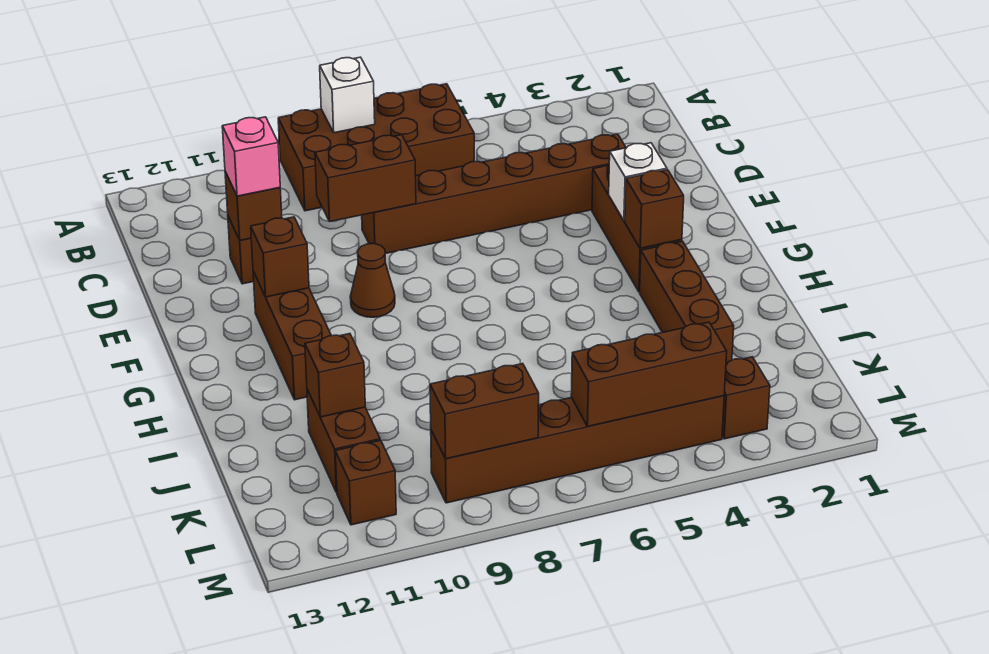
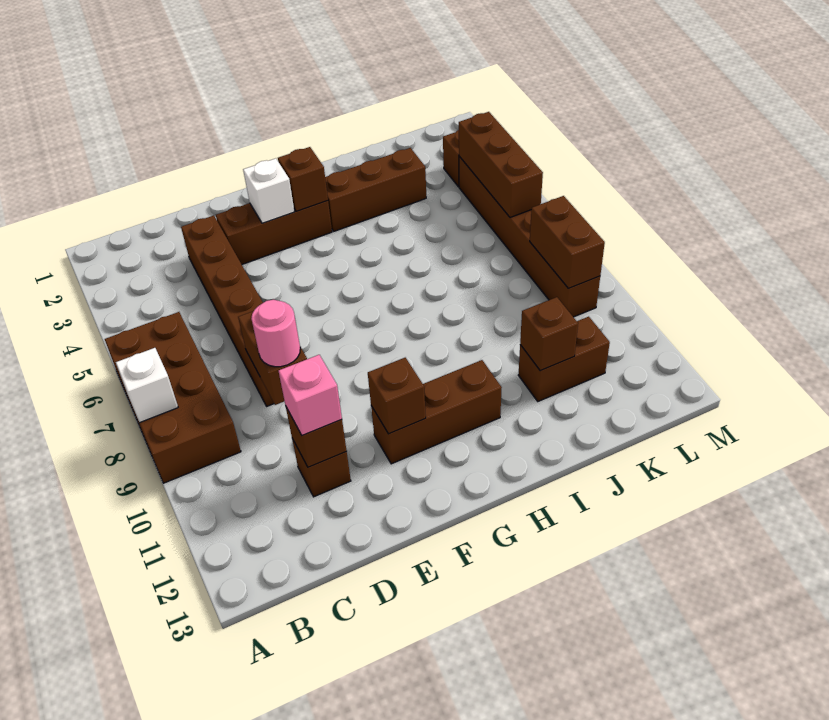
none -> pink round brick D9 level 3
brown cone F9 level 1 -> none
brown brick L11 level 1 -> none

